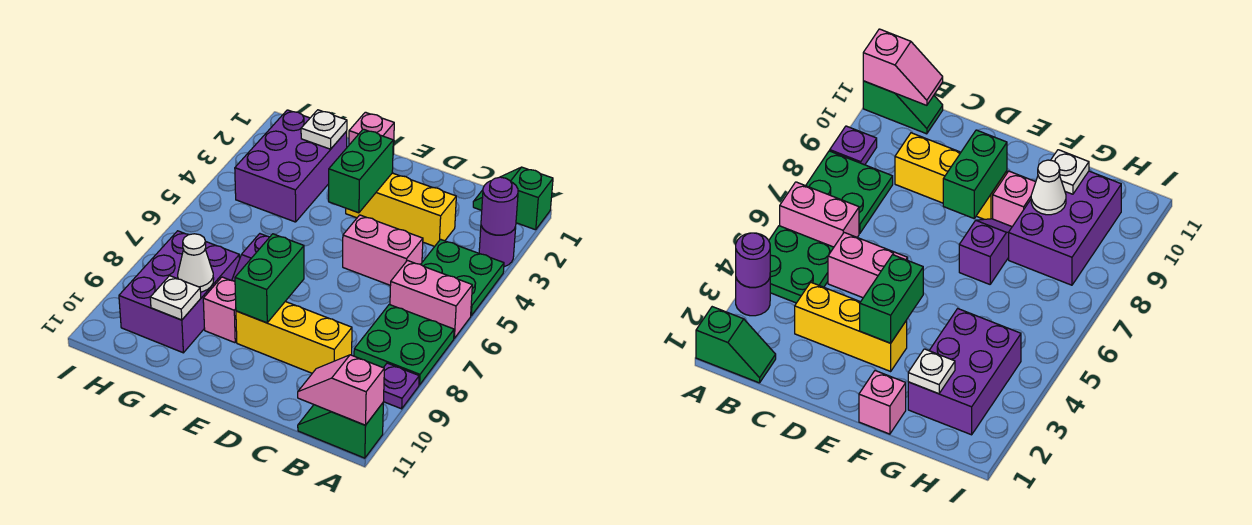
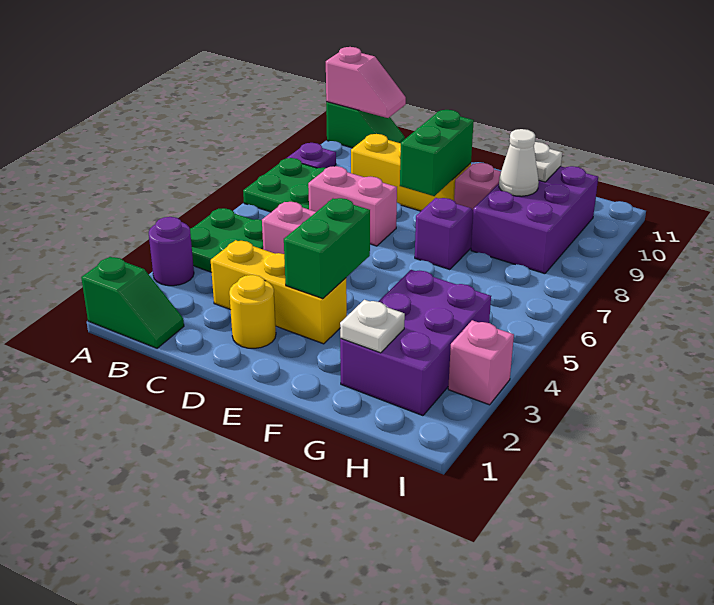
purple round brick A3 level 2 -> none
pink brick A6:B6 level 1 -> pink brick C7:D7 level 1
none -> yellow round brick D2 level 1
pink brick F1 level 1 -> pink brick I3 level 1

